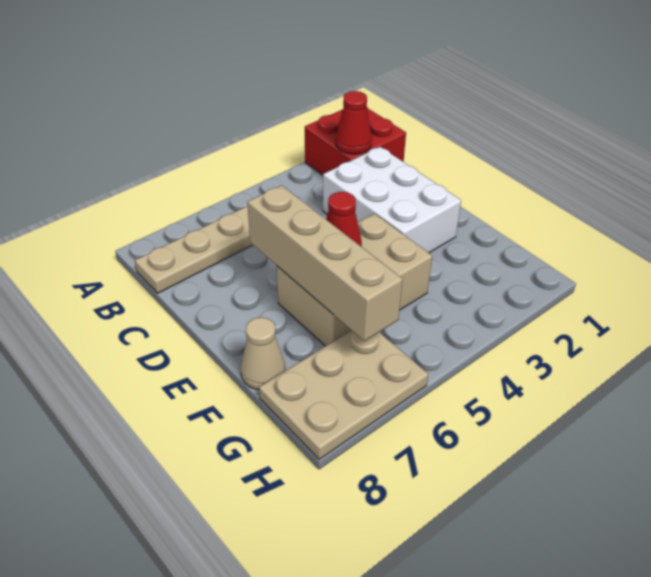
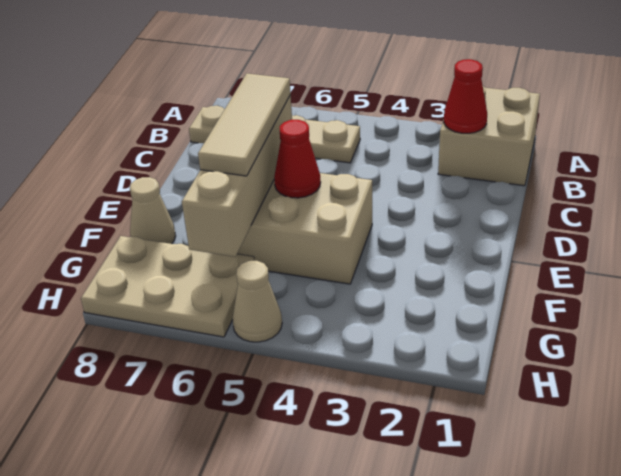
red brick A1:B2 level 1 -> tan brick A1:B2 level 1
white brick C2:E3 level 1 -> none
none -> tan tile D6:F6 level 3
none -> tan cone H5 level 1

